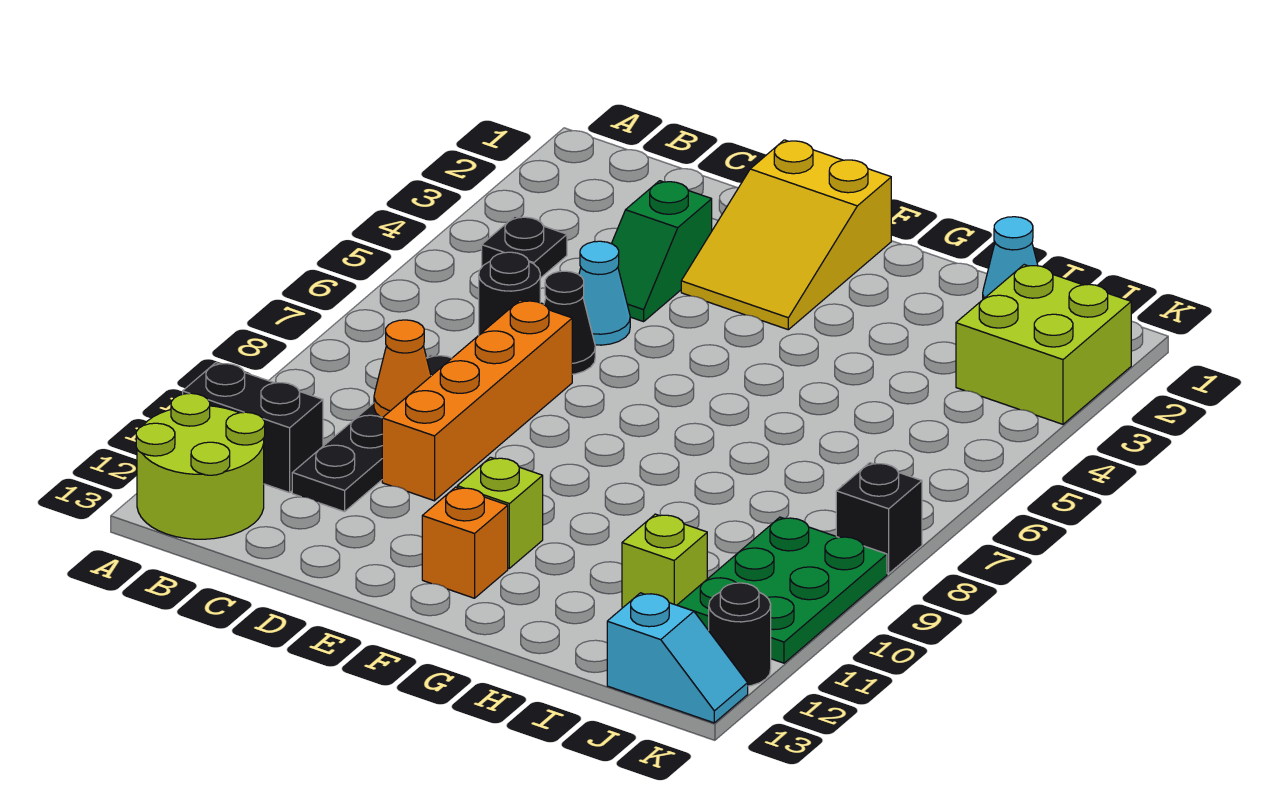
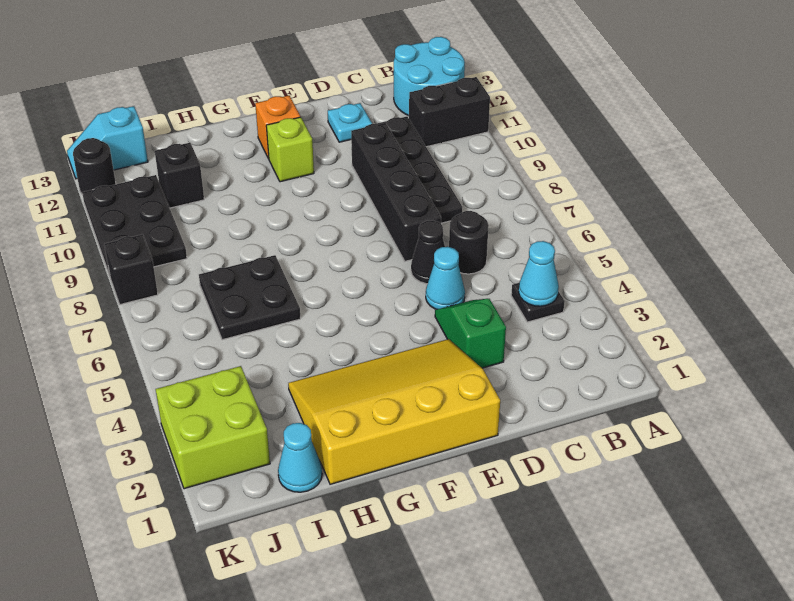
lime round brick A12:B13 level 1 -> cyan round brick A12:B13 level 1
none -> cyan cone B4 level 2
orange cone C9 level 2 -> none
orange brick D7:D10 level 1 -> black brick D7:D10 level 1
none -> cyan plate D12 level 1
yellow slope E1:F3 level 1 top 1 -> yellow slope E1:H3 level 1 top 1
none -> black plate H6:I7 level 1
lime brick I11 level 1 -> black brick I11 level 1
green plate J9:K11 level 1 -> black plate J9:K11 level 1

